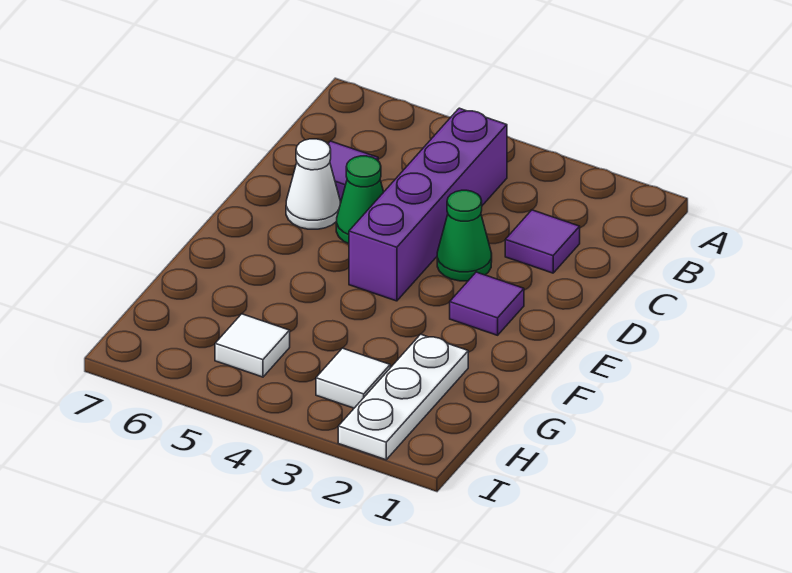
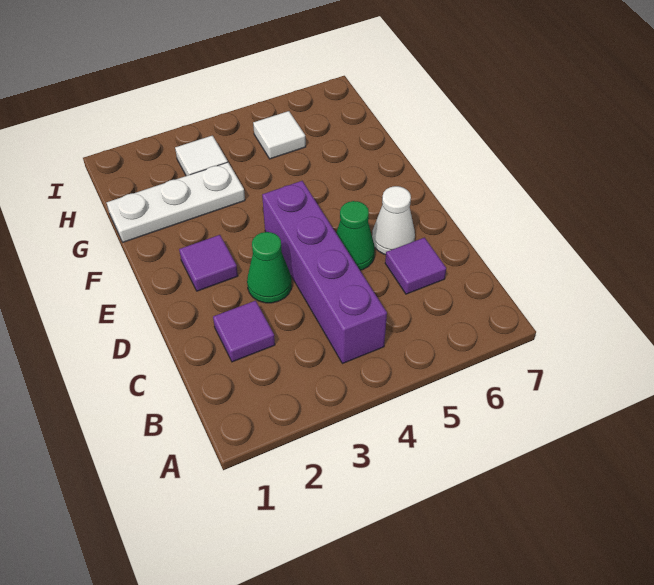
white plate G2:I2 level 1 -> white plate G1:G3 level 1

